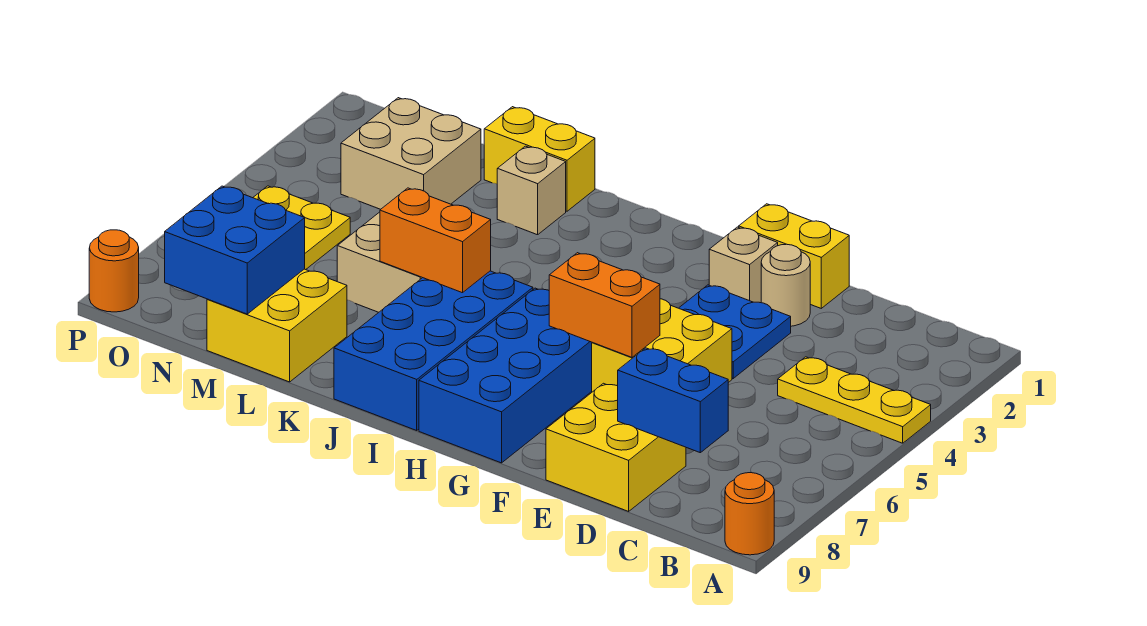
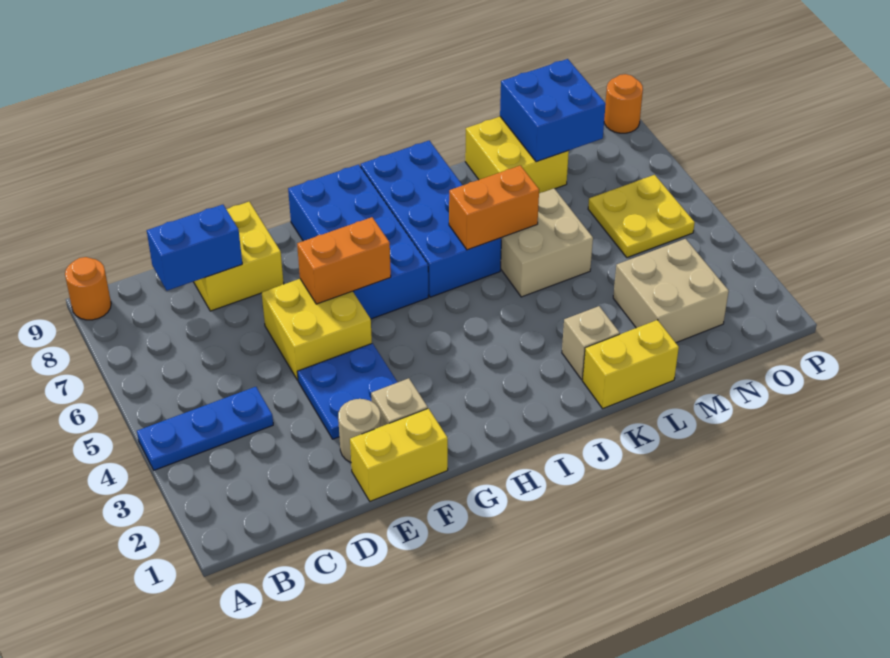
yellow plate A4:C4 level 1 -> blue plate A4:C4 level 1

